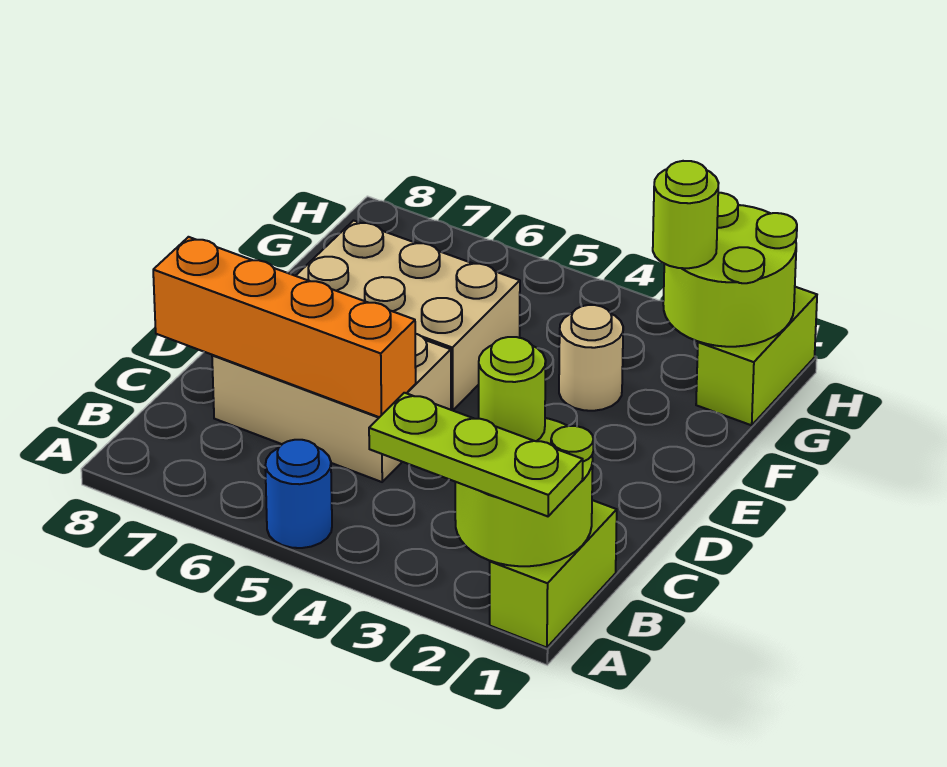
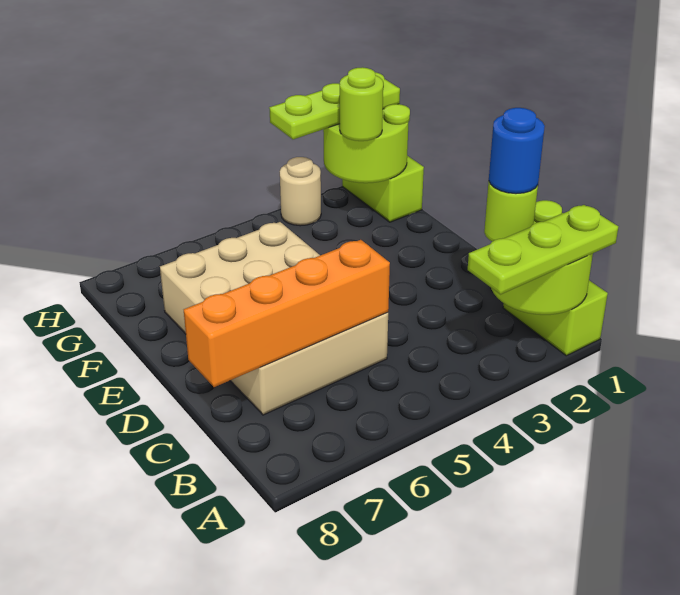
blue round brick A5 level 1 -> blue round brick B2 level 4
tan round brick F3 level 1 -> tan round brick H3 level 1
none -> lime plate H1:H3 level 3

